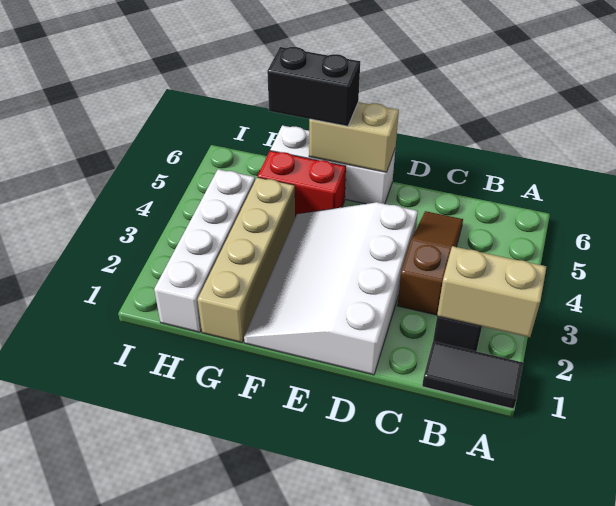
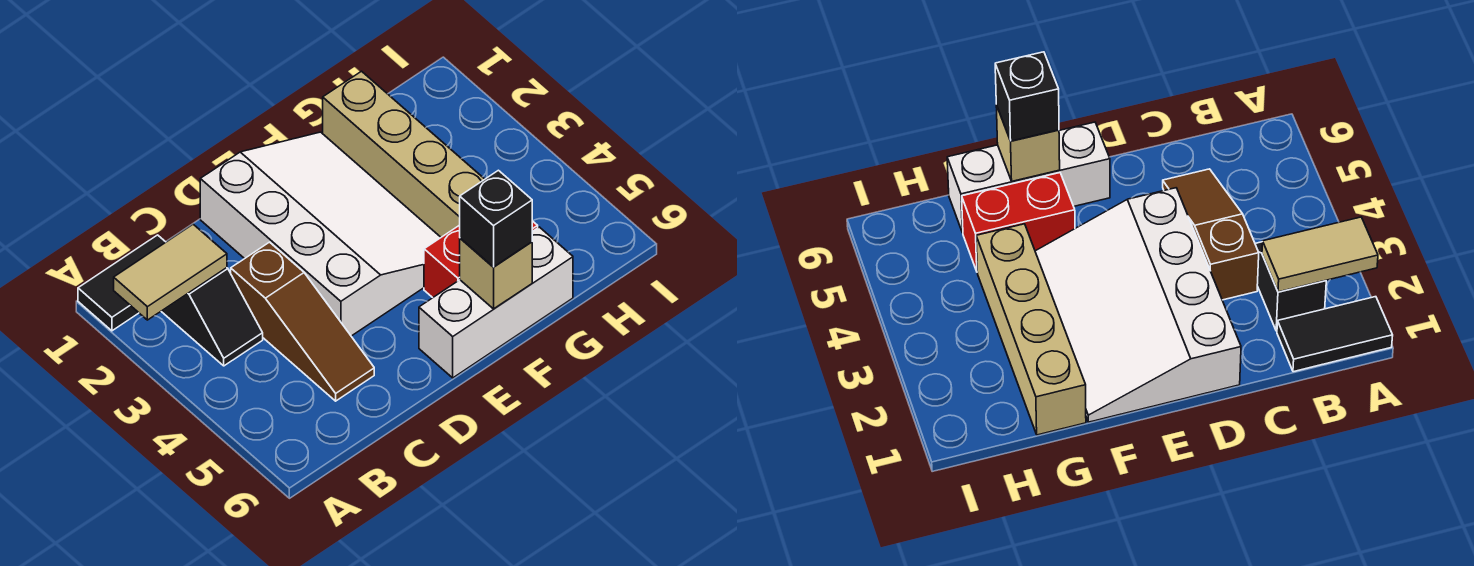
tan brick A2:B2 level 2 -> tan tile A2:B2 level 2
tan brick E6:F6 level 2 -> tan brick F6 level 2
black brick F6:G6 level 3 -> black brick F6 level 3
white brick H1:H4 level 1 -> none

